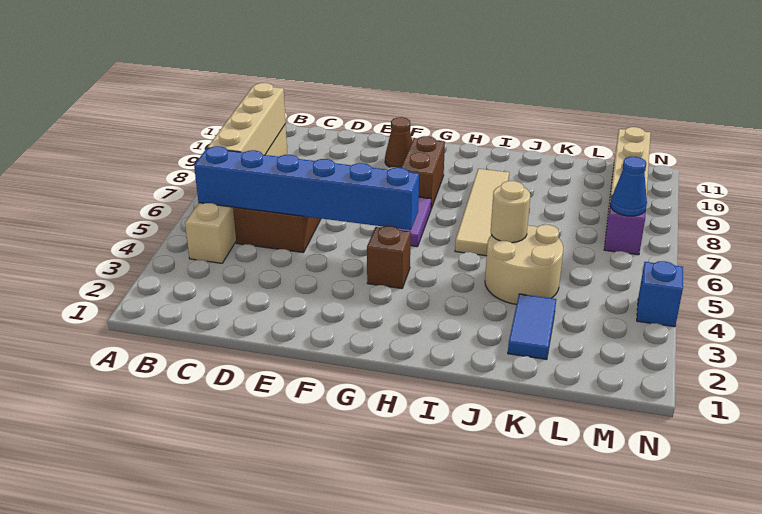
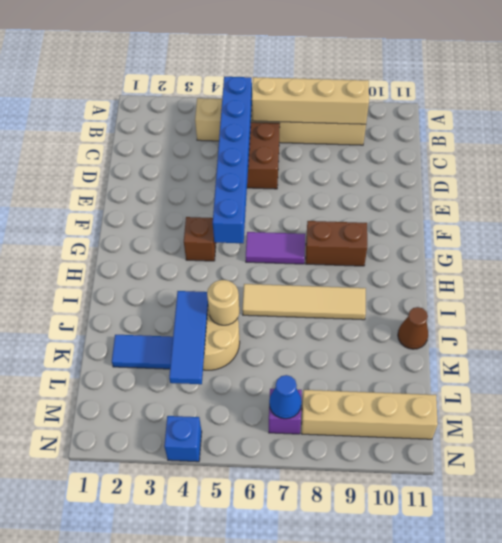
brown cone F10 level 1 -> brown cone J11 level 1
none -> blue tile J4:L4 level 2

